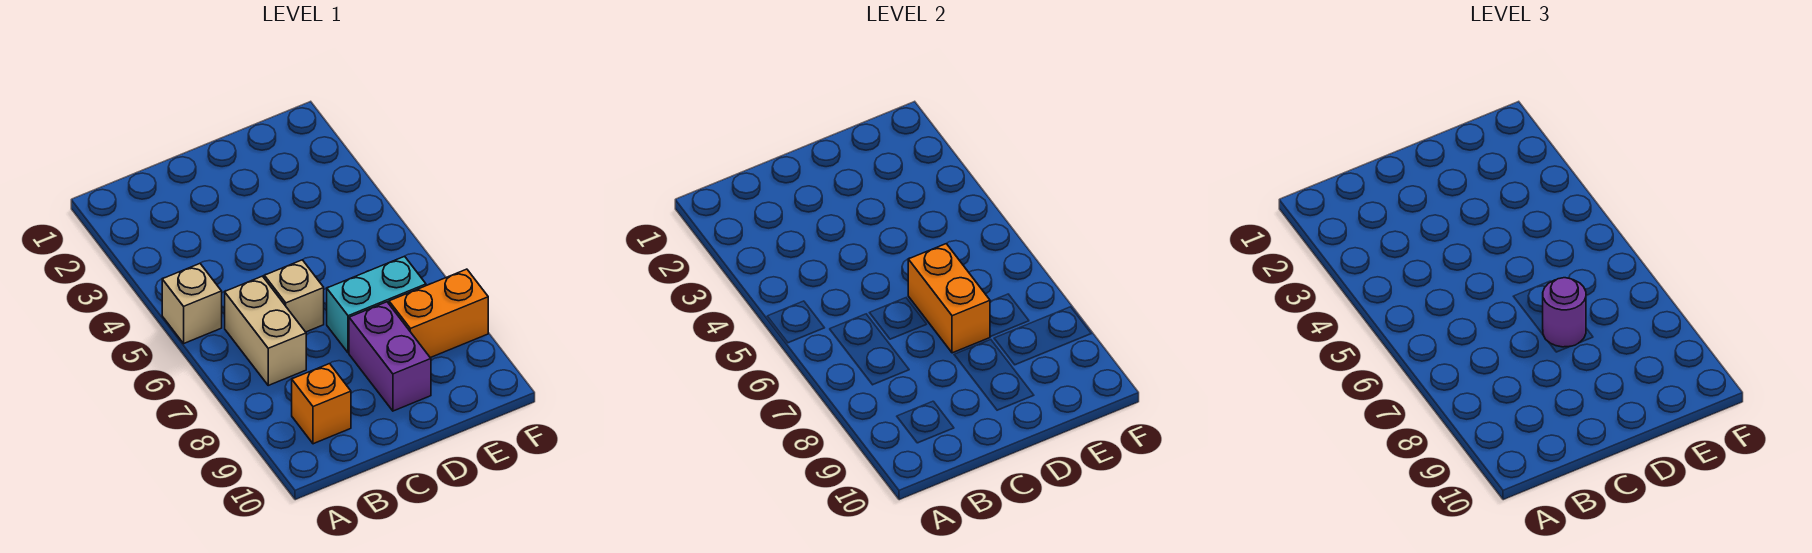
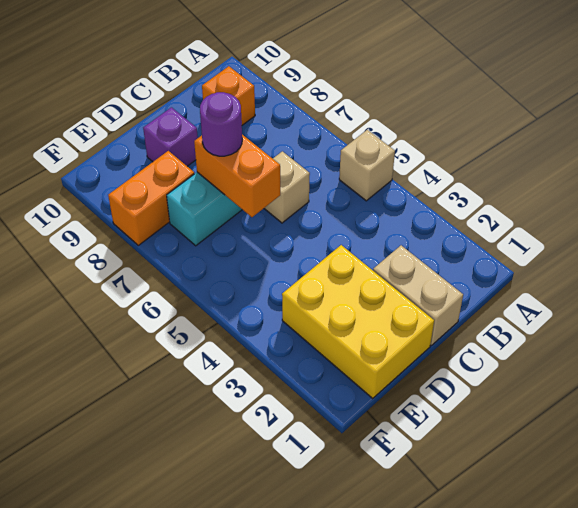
tan brick B6:B7 level 1 -> tan brick C1:C2 level 1
none -> yellow brick D1:E3 level 1
purple brick D8:D9 level 1 -> purple brick D9 level 1

